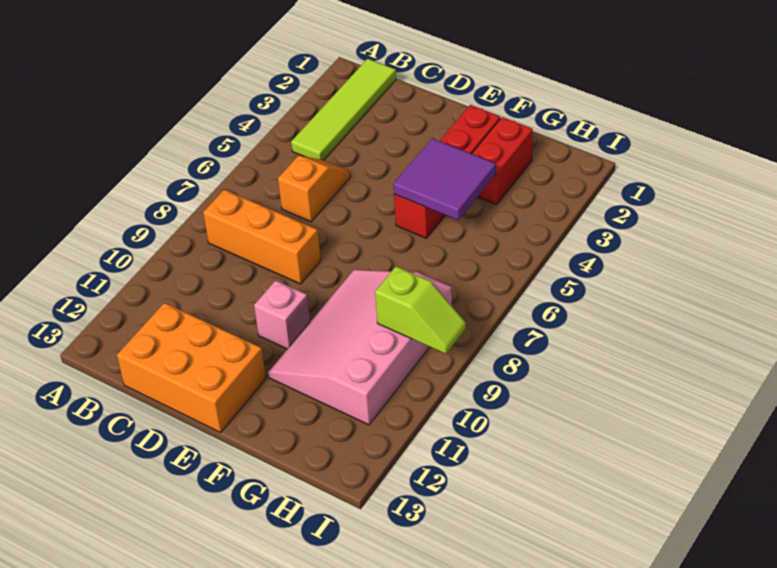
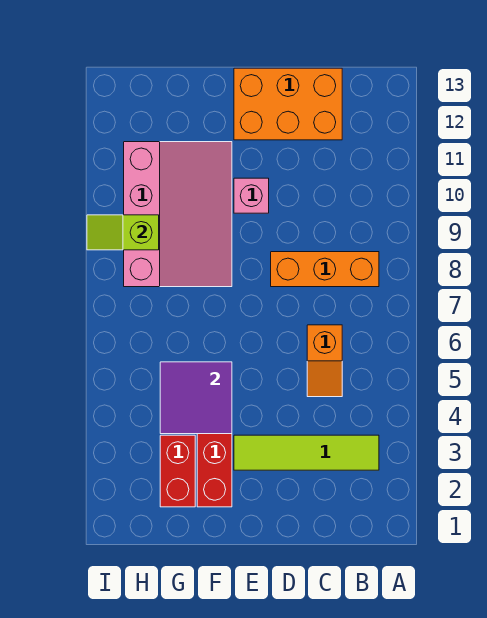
lime tile B1:B4 level 1 -> lime tile B3:E3 level 1

